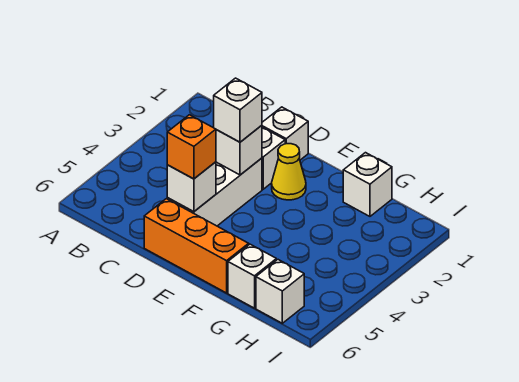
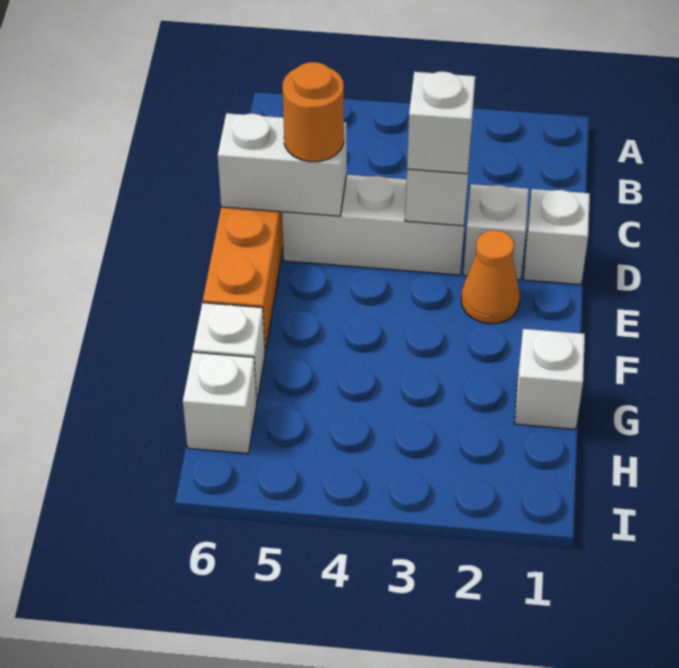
white brick D5 level 2 -> white brick D5:D6 level 2
orange brick D5 level 3 -> orange round brick D5 level 3
yellow cone E2 level 1 -> orange cone E2 level 1

